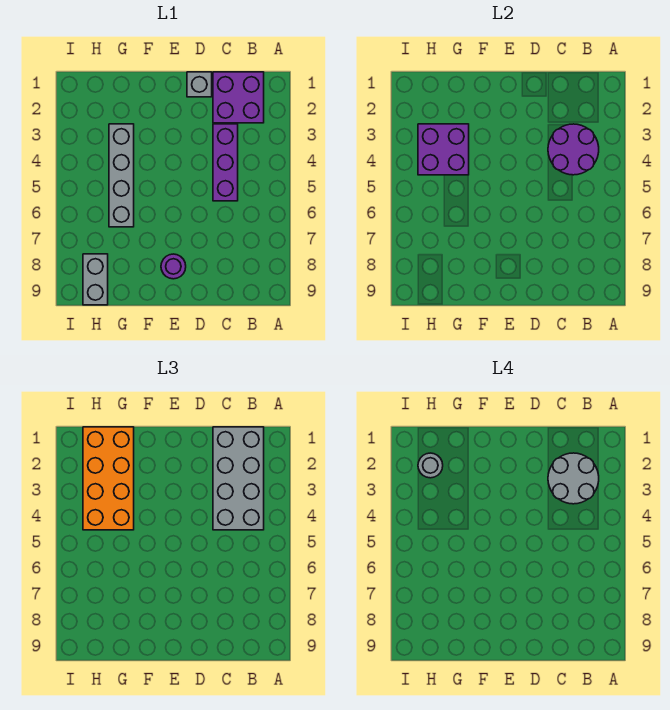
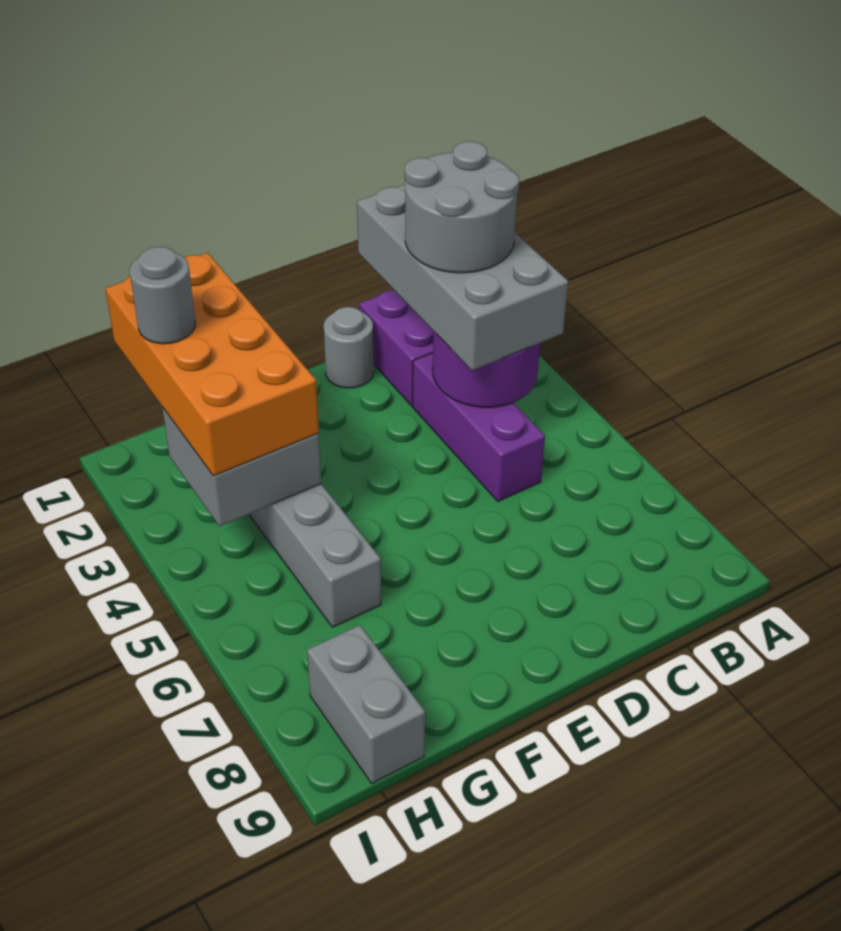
grey brick D1 level 1 -> grey round brick D1 level 1
purple round brick E8 level 1 -> none
purple brick G3:H4 level 2 -> grey brick G3:H4 level 2

